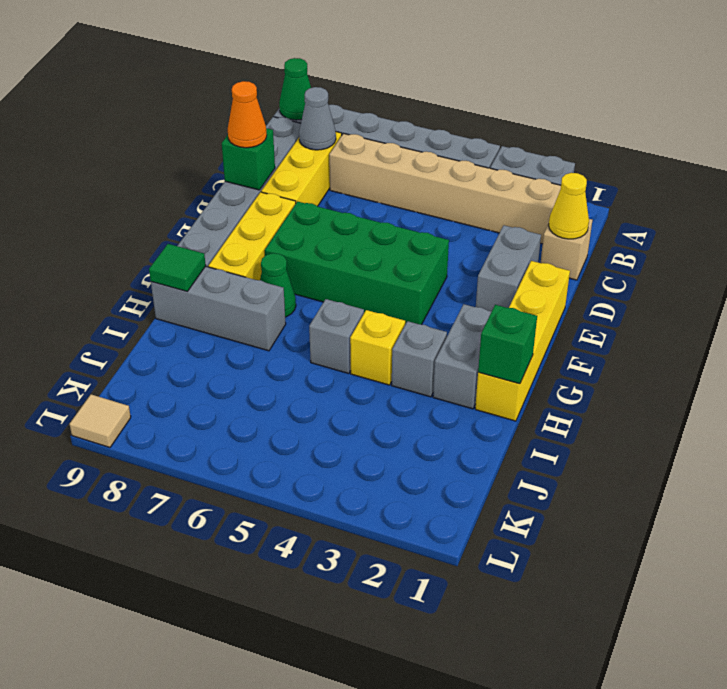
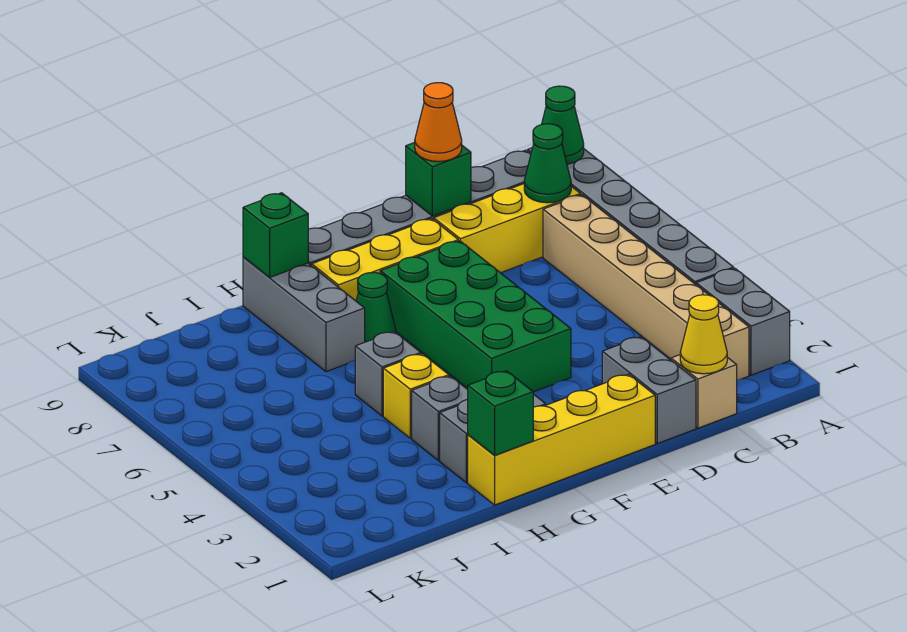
grey cone B8 level 2 -> green cone B8 level 2
grey brick D2:E2 level 1 -> grey brick D1:D2 level 1
green tile H9 level 2 -> green brick H9 level 2
tan tile L9 level 1 -> none

